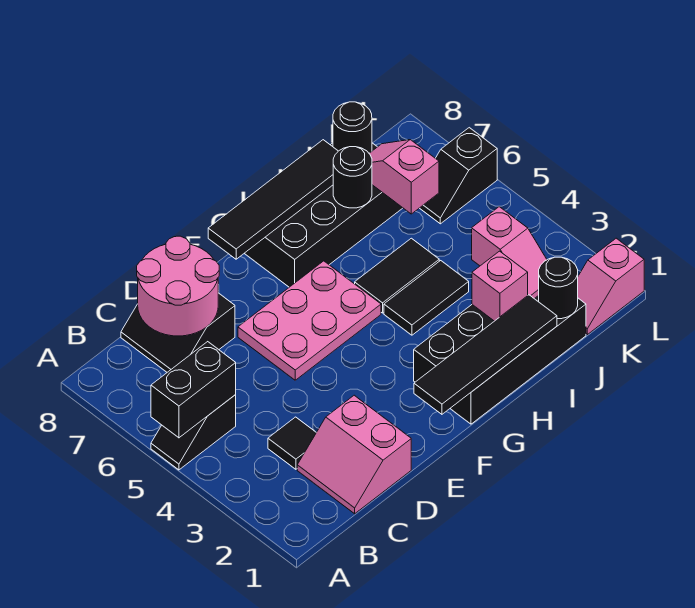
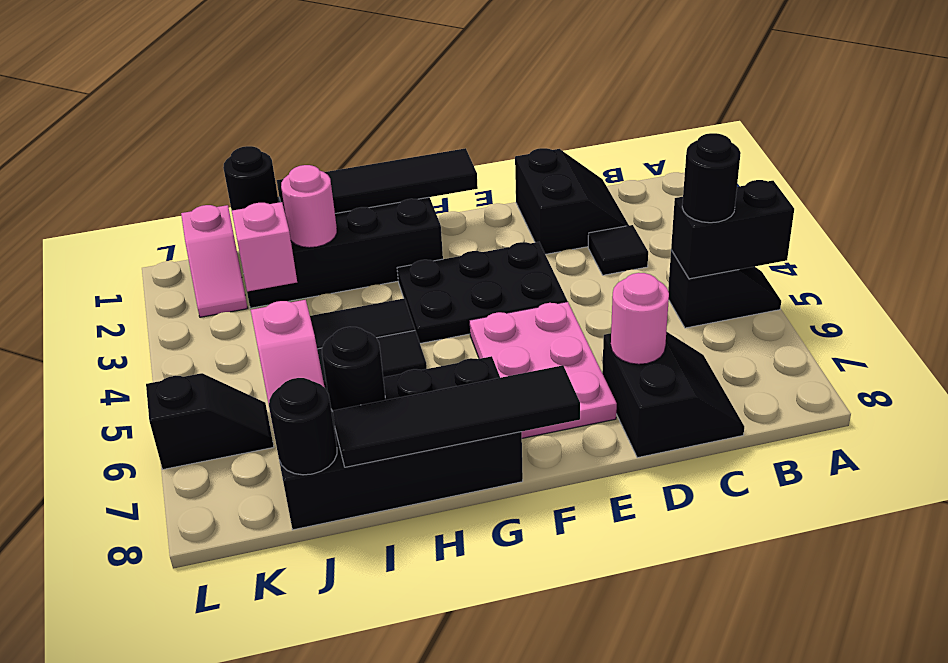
none -> black round brick B5 level 3
pink slope C1:D2 level 1 top D -> black slope C1:D2 level 1 top D
pink round brick C7:D8 level 2 -> pink round brick D7 level 2
none -> black plate E3:G4 level 1
pink plate E5:G6 level 1 -> pink plate E5:F7 level 1
pink brick I2 level 2 -> pink round brick I2 level 2
pink slope K1:L1 level 1 top L -> pink slope K1:K2 level 1 top 1

